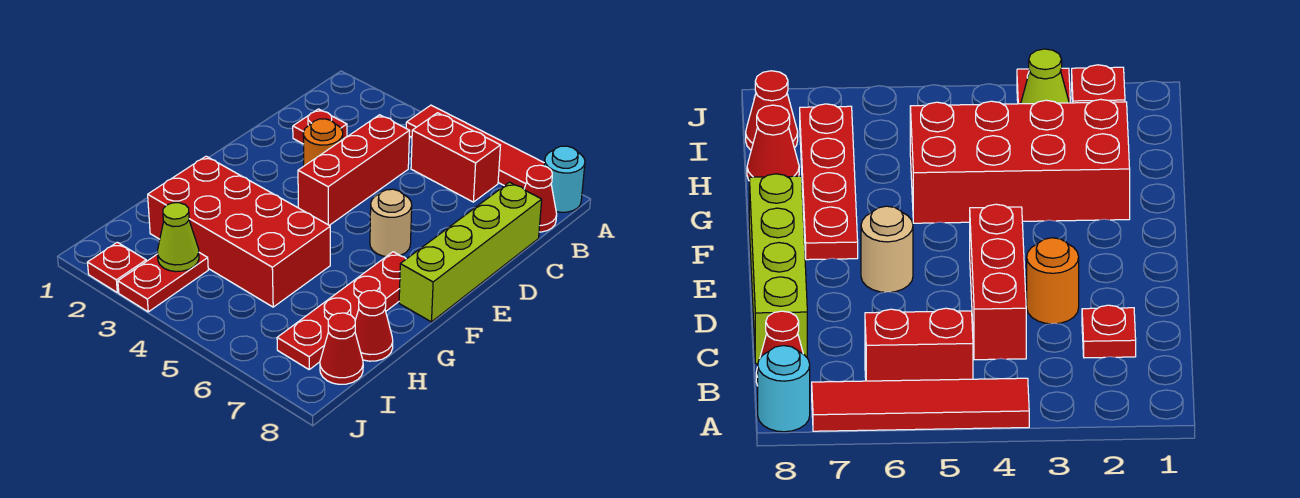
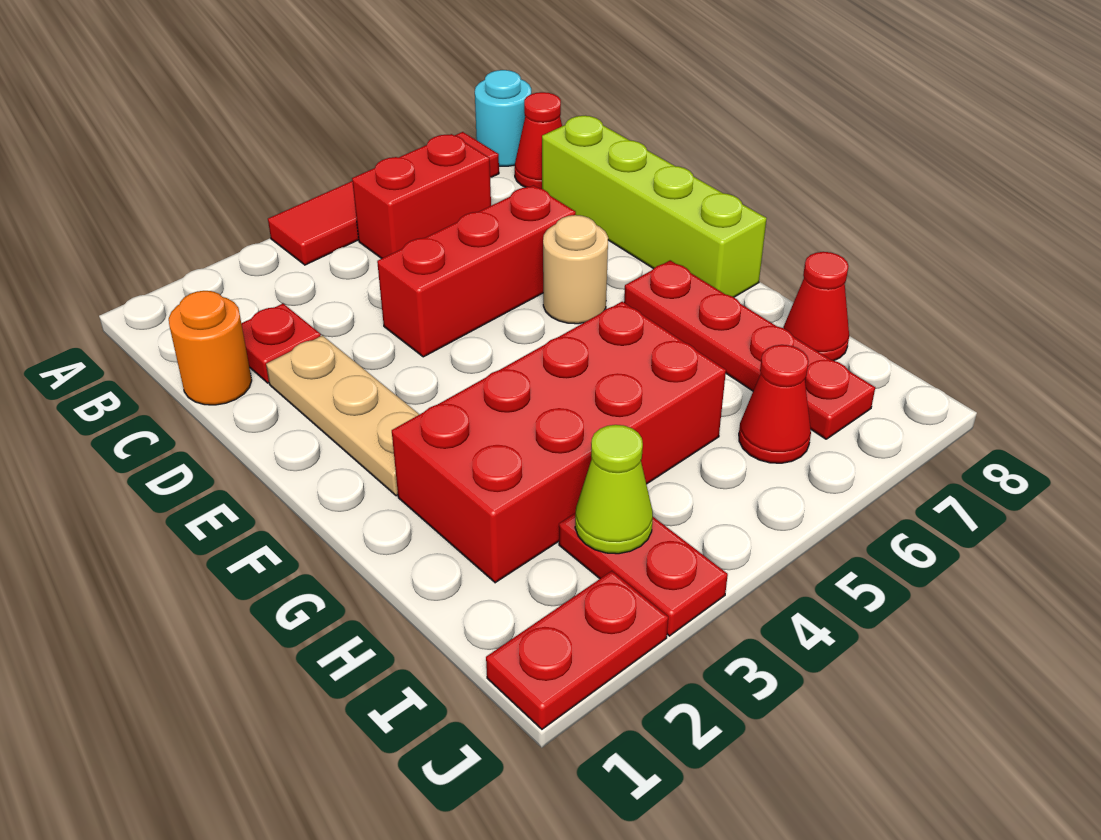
red brick C4:E4 level 1 -> red brick D4:D6 level 1
none -> tan plate D2:F2 level 1
orange round brick D3 level 1 -> orange round brick C1 level 1
red cone I8 level 1 -> red cone I6 level 1
red plate J2 level 1 -> red plate J1:J2 level 1

